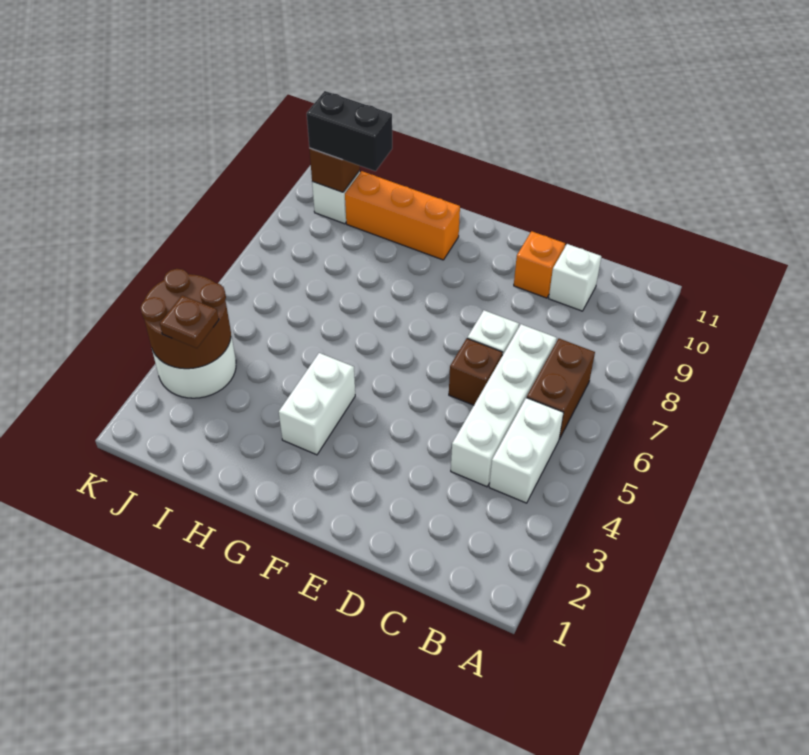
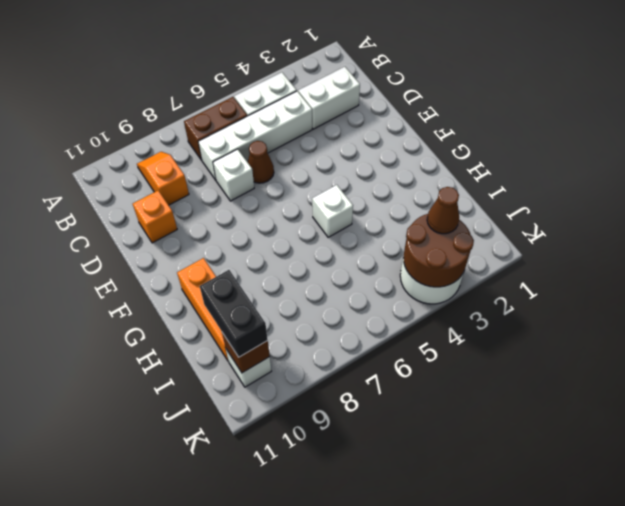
none -> orange slope B9:C9 level 1 top C
white brick C10 level 1 -> white brick G5 level 1
brown brick D6 level 1 -> brown cone D6 level 1
white brick G3:G4 level 1 -> white brick C2:C3 level 1
brown plate J3 level 3 -> brown cone J3 level 3

